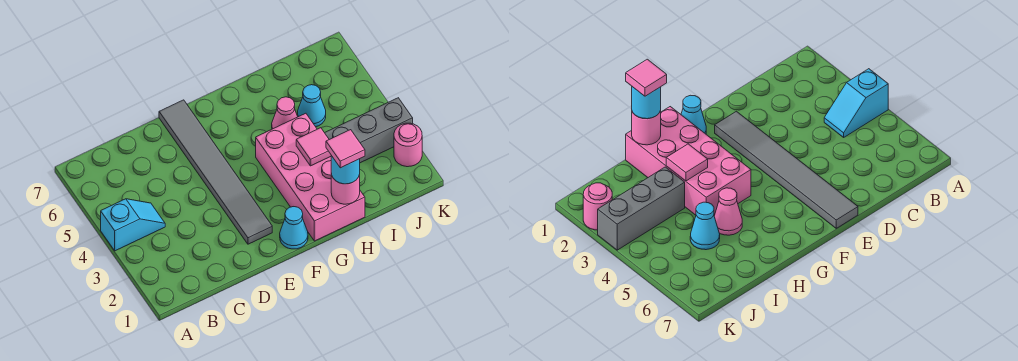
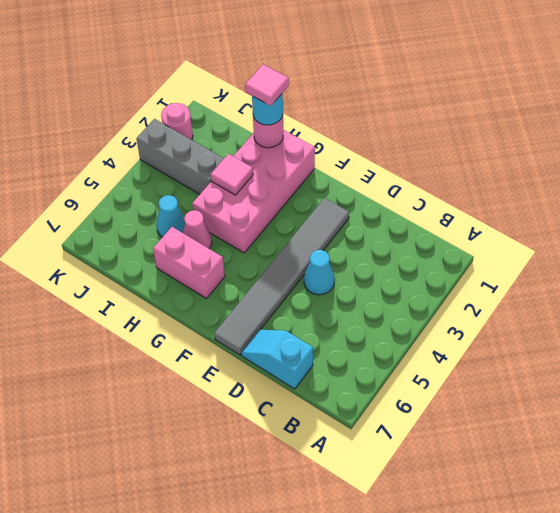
cyan slope A4:B4 level 1 top A -> cyan slope C7:D7 level 1 top C
cyan cone F1 level 1 -> cyan cone D4 level 1
none -> pink brick G6:H6 level 1

